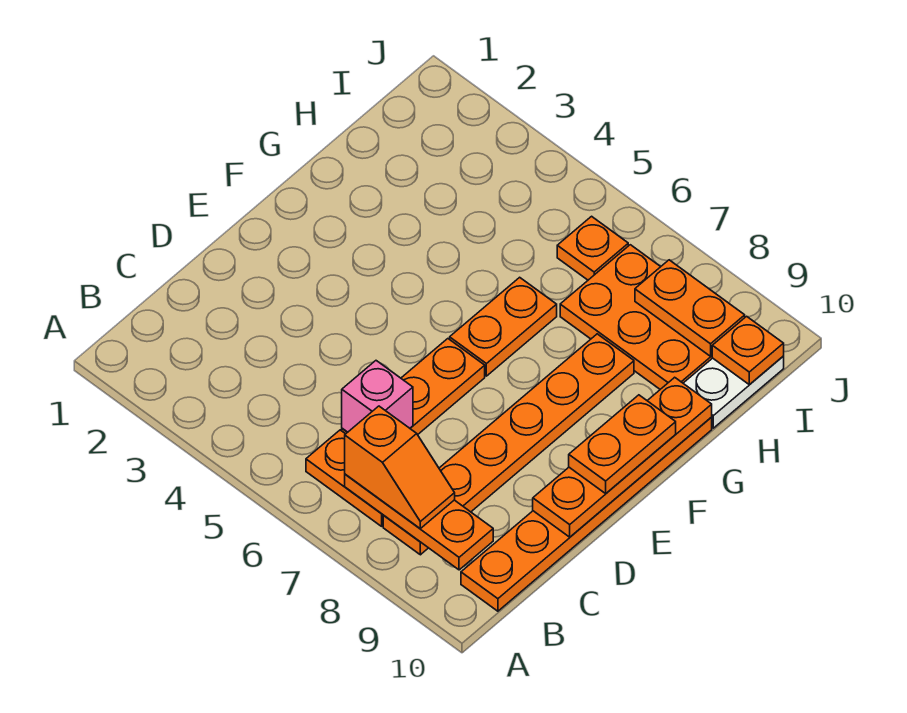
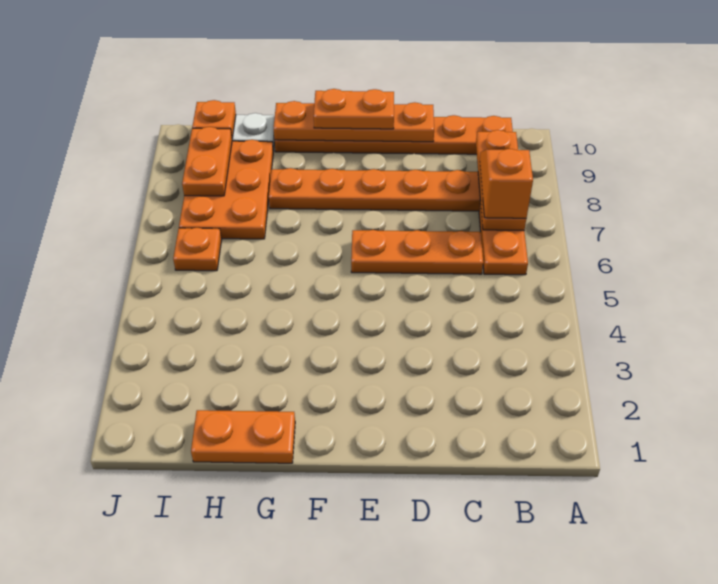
pink brick C6 level 2 -> none
orange plate F6:G6 level 1 -> orange plate G1:H1 level 1

